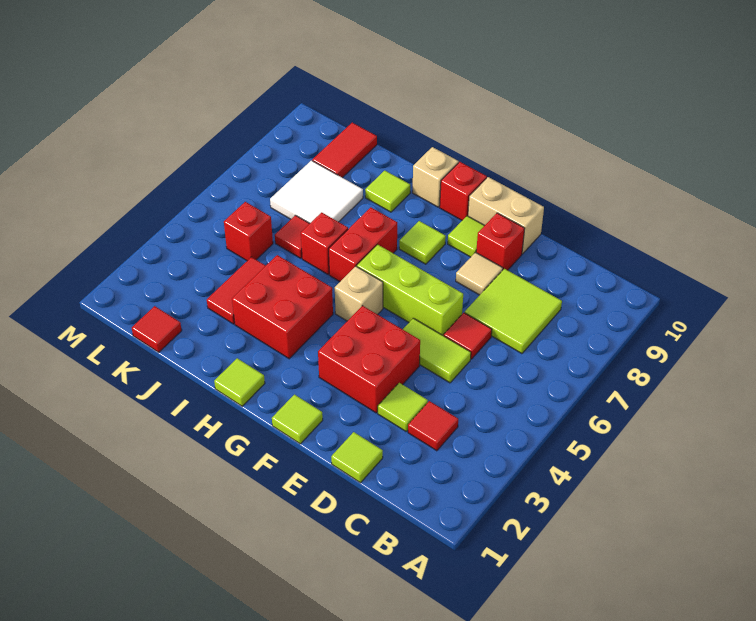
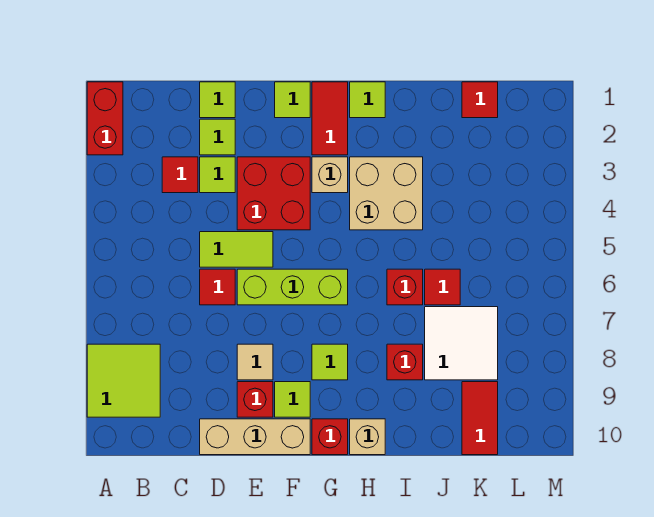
lime tile C7:D8 level 1 -> lime tile A8:B9 level 1
tan brick E10:F10 level 1 -> tan brick D10:F10 level 1
tan brick G5 level 1 -> tan brick G3 level 1
red brick H3:I4 level 1 -> tan brick H3:I4 level 1
red brick H6:H7 level 1 -> red brick A1:A2 level 1
lime tile I9 level 1 -> lime tile D2 level 1
red tile J3:J4 level 1 -> red tile G1:G2 level 1
red brick K5 level 1 -> red brick I8 level 1

